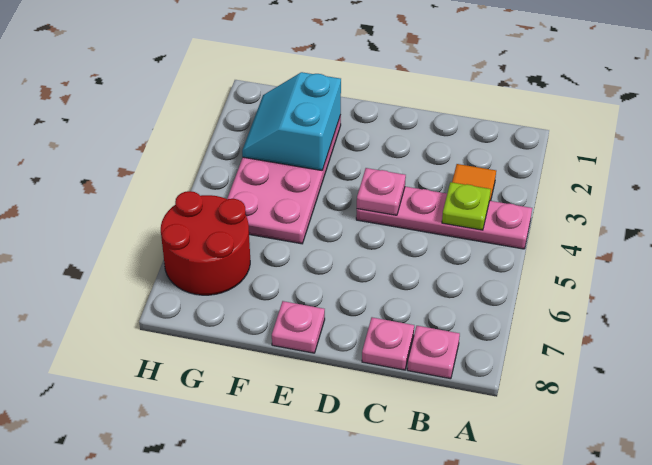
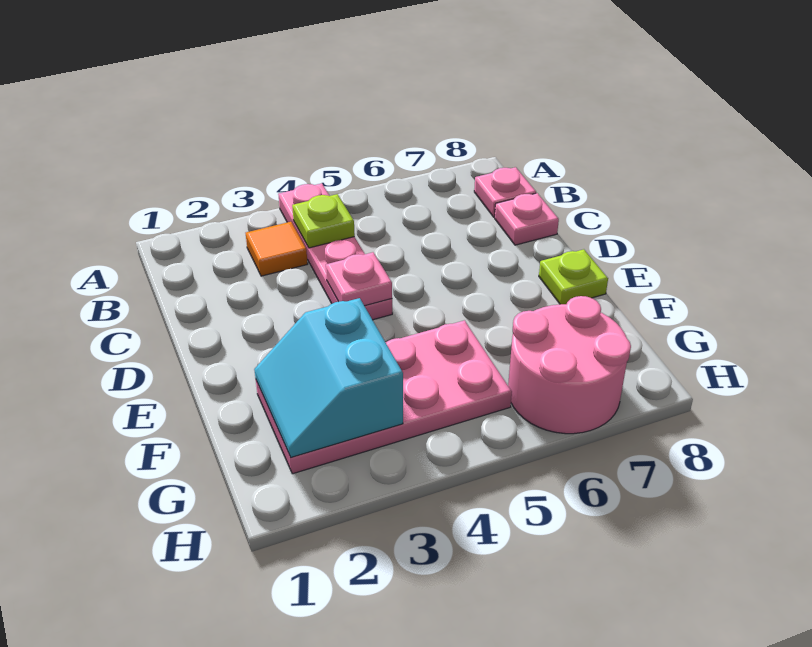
pink plate E8 level 1 -> lime plate E8 level 1
cyan slope F2:G3 level 2 top F -> cyan slope F2:G3 level 2 top 3
red round brick G6:H7 level 1 -> pink round brick G6:H7 level 1

